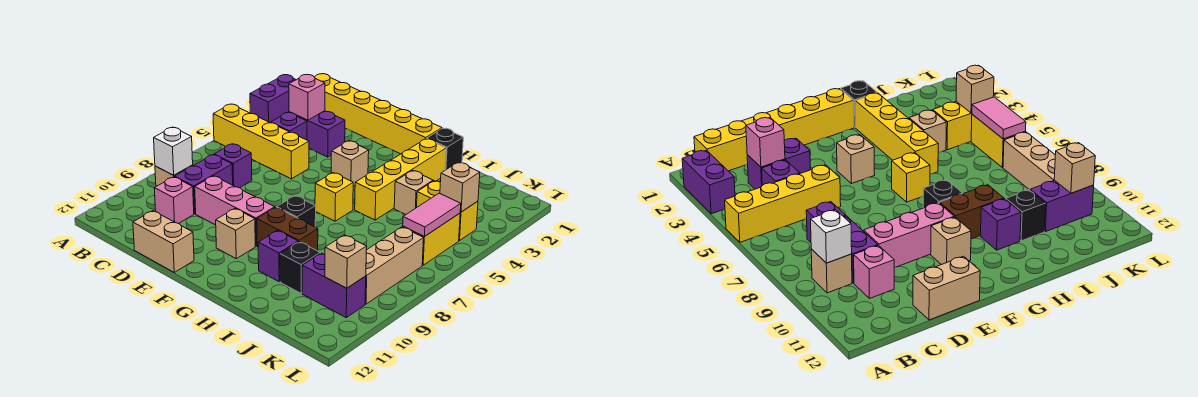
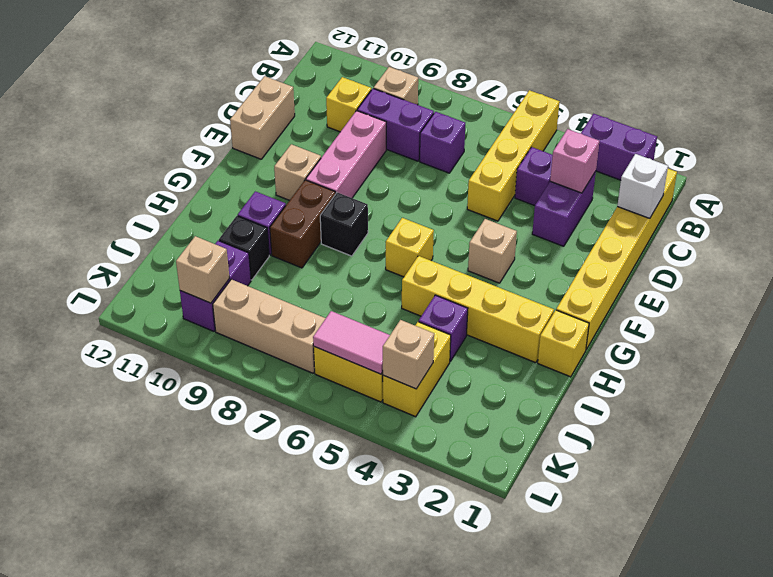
white brick B9 level 2 -> white brick C1 level 2
pink brick C10 level 1 -> yellow brick C10 level 1
black brick H1 level 1 -> yellow brick H1 level 1
tan brick I4 level 1 -> purple brick I4 level 1

